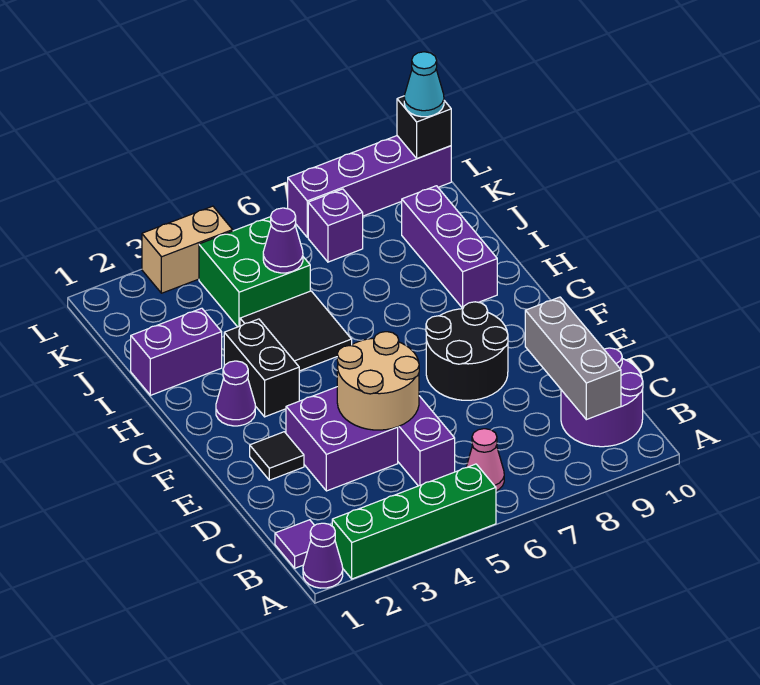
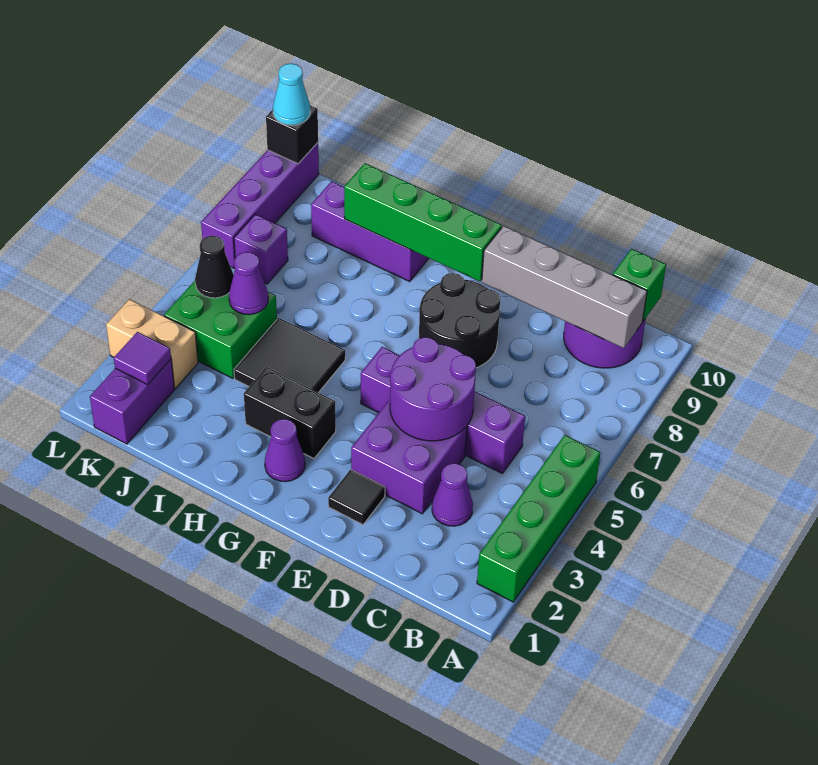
purple cone A1 level 1 -> purple cone C3 level 1
purple tile B1 level 1 -> purple tile K2 level 2
pink cone B6 level 1 -> none
grey brick B9:D9 level 2 -> grey brick B9:E9 level 2
none -> green brick B10 level 2
tan round brick D4:E5 level 2 -> purple round brick D4:E5 level 2
none -> green brick F9:I9 level 2
purple brick I1:I2 level 1 -> purple brick K1:K2 level 1
none -> black cone K5 level 2
tan brick L3:L4 level 1 -> tan brick K3:L3 level 1

